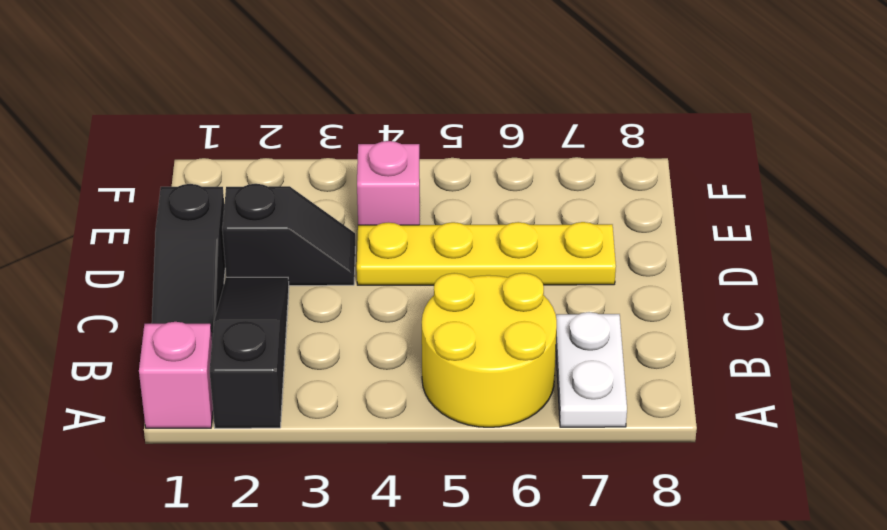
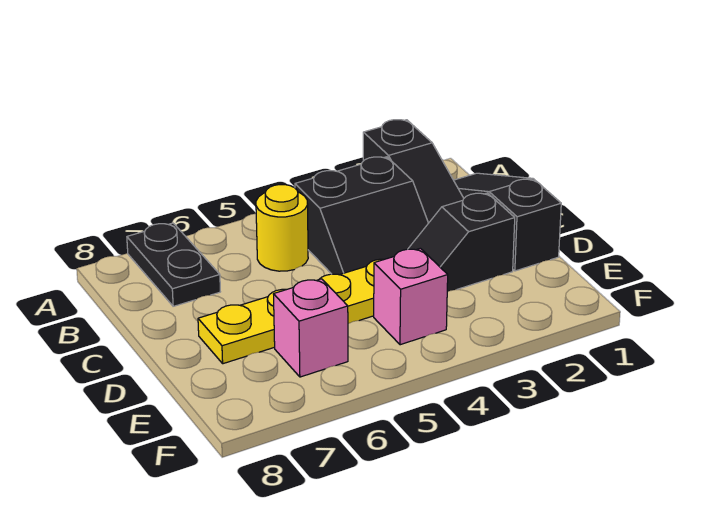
pink brick A1 level 1 -> pink brick E6 level 1
yellow round brick A5:B6 level 1 -> yellow round brick B5 level 1
white plate A7:B7 level 1 -> black plate A7:B7 level 1
none -> black slope B3:C4 level 1 top B

